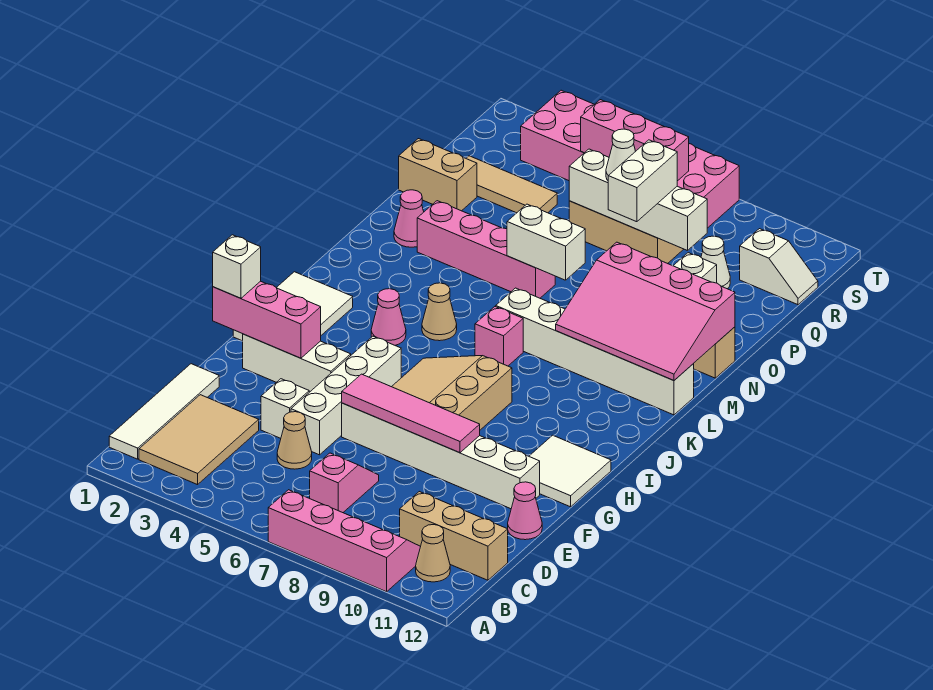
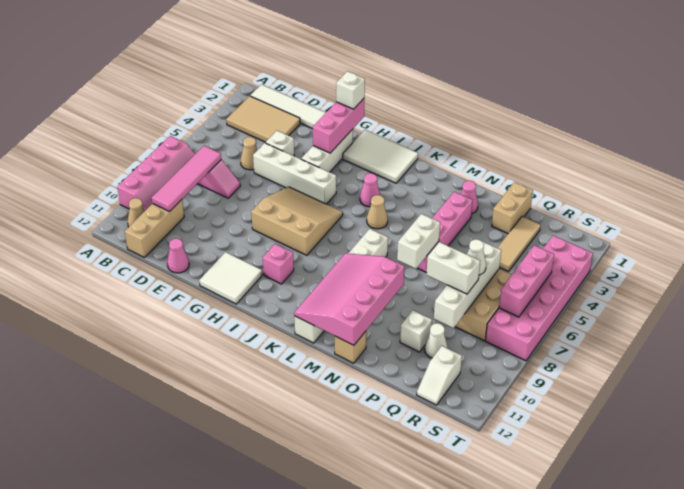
white brick F6:F11 level 1 -> none
pink tile F6:F9 level 2 -> pink tile C7:C10 level 2
pink brick K7 level 1 -> pink brick I10 level 1

